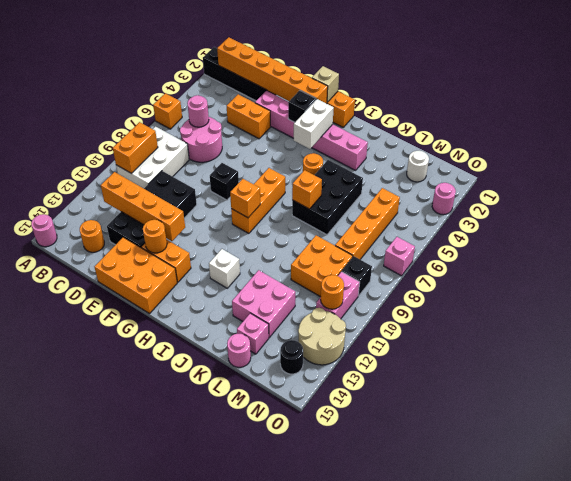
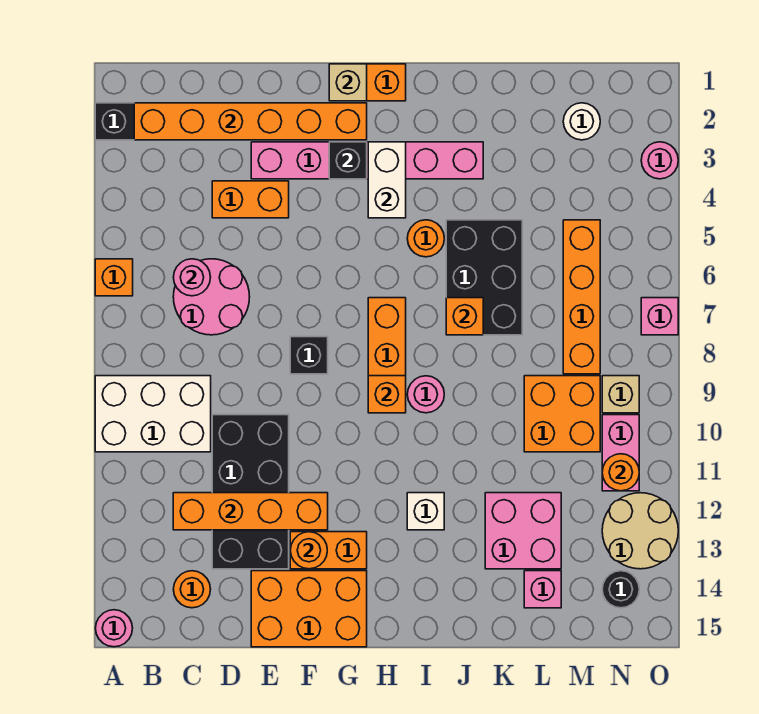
white brick B8:C10 level 1 -> white brick A9:C10 level 1
orange brick B9:B10 level 2 -> none
pink round brick L15 level 1 -> pink round brick I9 level 1
black brick N9 level 1 -> tan brick N9 level 1

